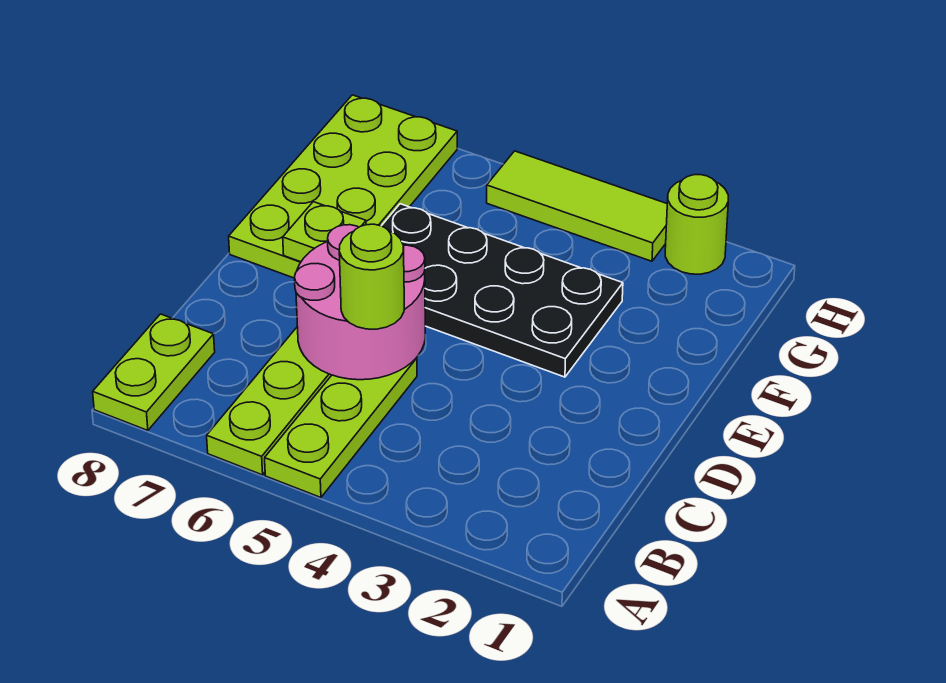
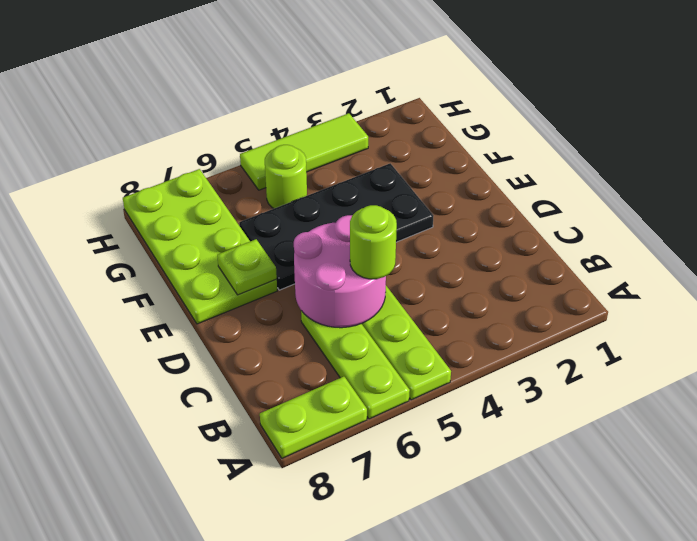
lime plate A8:B8 level 1 -> lime plate A7:A8 level 1
lime round brick H2 level 1 -> lime round brick G5 level 1

